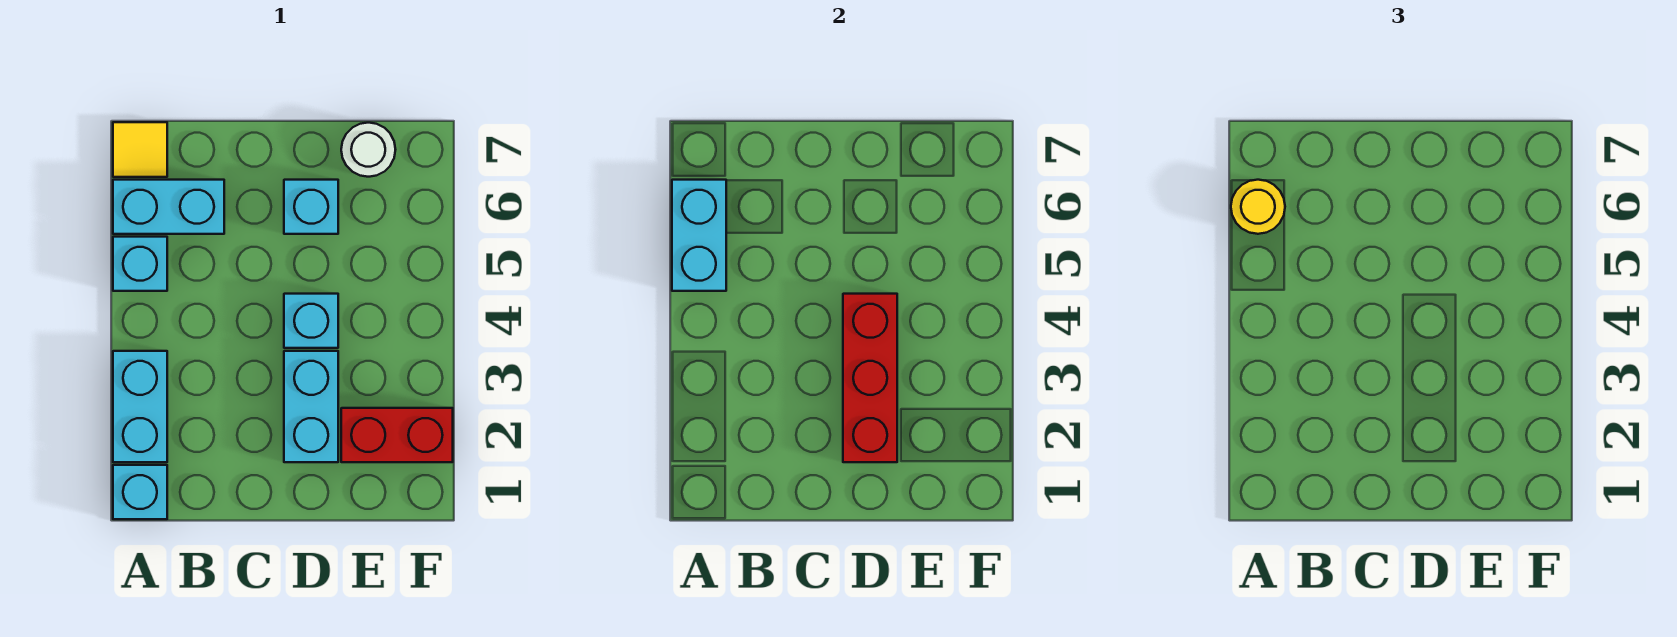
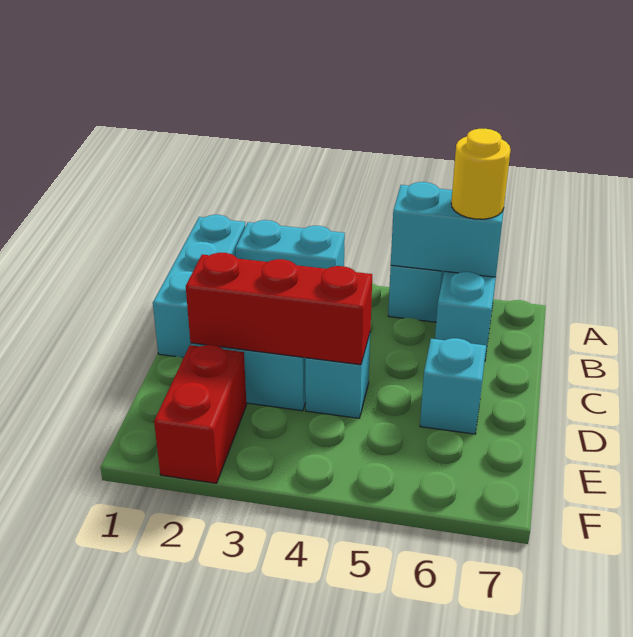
cyan brick A1 level 1 -> cyan brick A1:C1 level 1
yellow tile A7 level 1 -> none
white round brick E7 level 1 -> none

